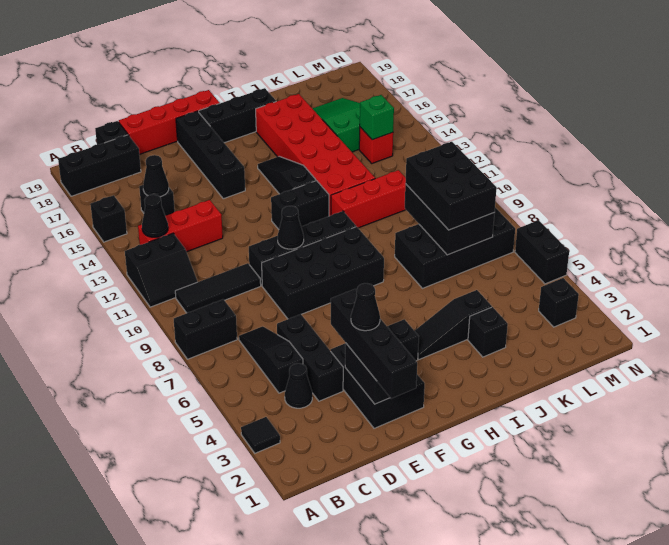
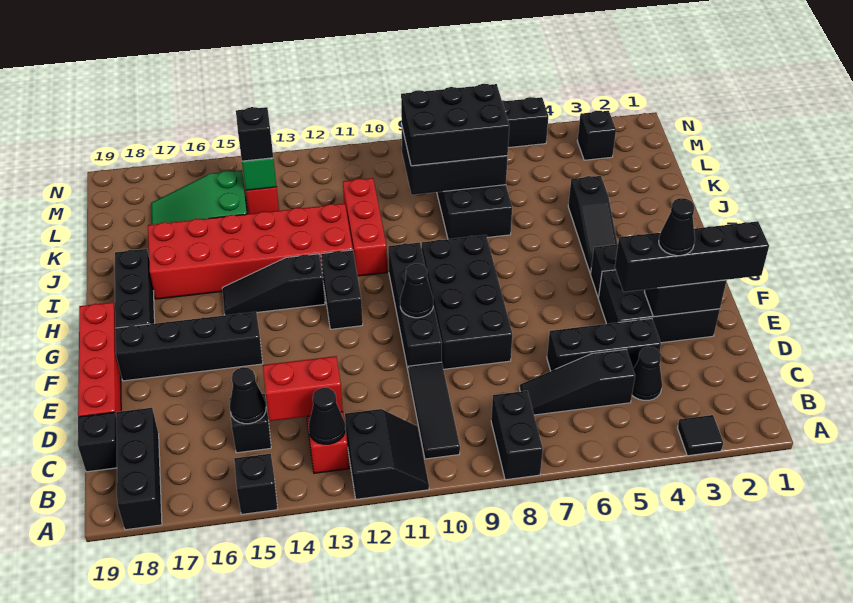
none -> red brick C13:C14 level 2
black brick J3 level 1 -> black brick L14 level 3

